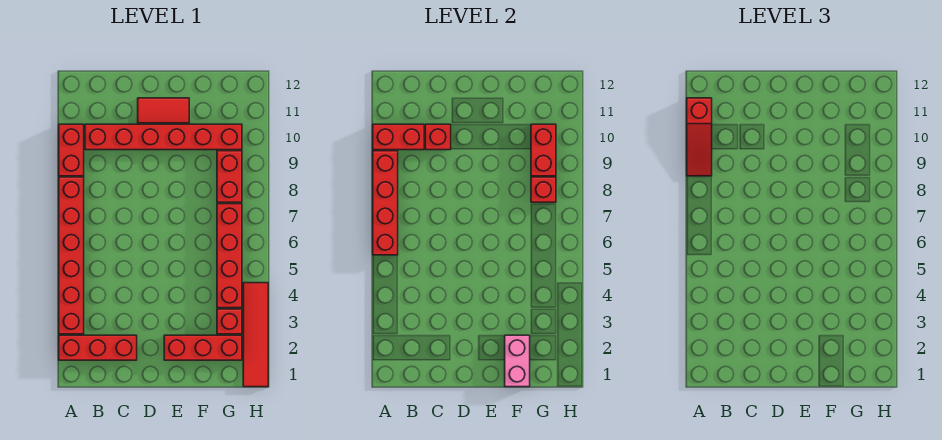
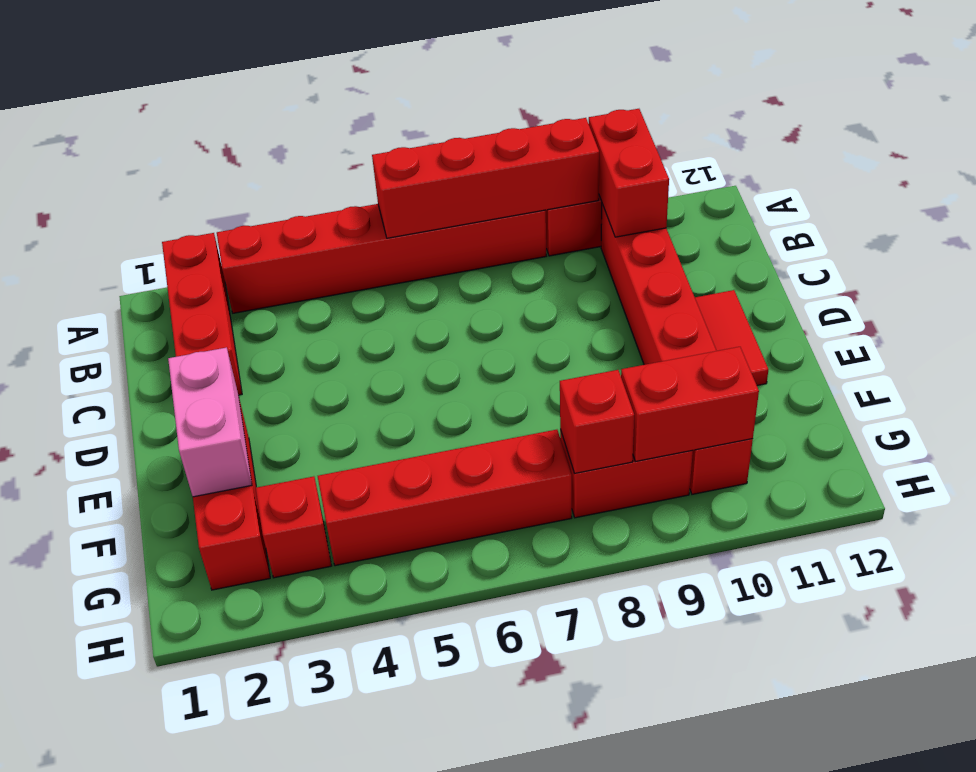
red slope A9:A11 level 3 top 11 -> none
red brick C10 level 2 -> none
pink brick F1:F2 level 2 -> pink brick E2:F2 level 2
red tile H1:H4 level 1 -> none

